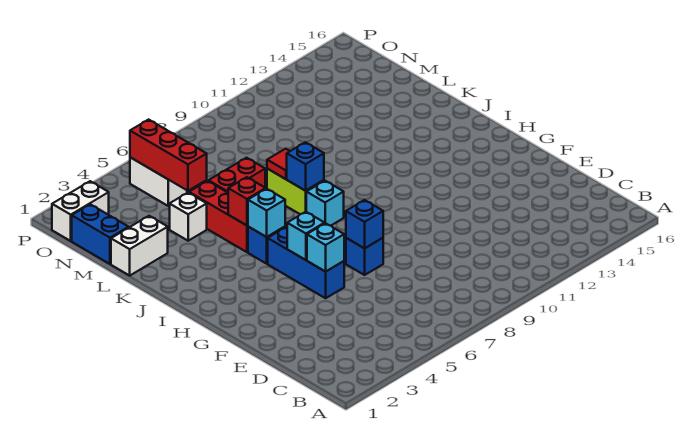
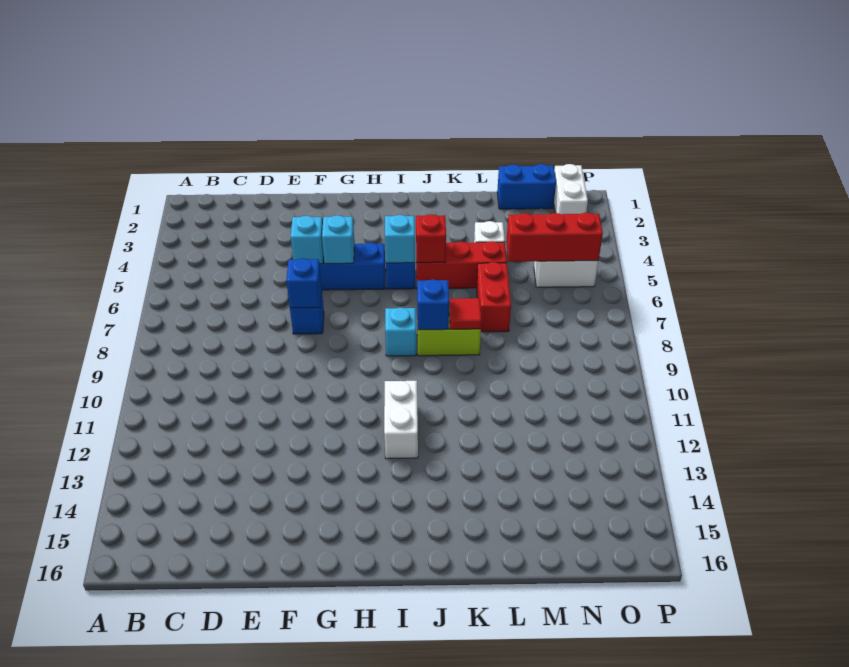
white brick L1:L2 level 1 -> white brick I11:I12 level 1

